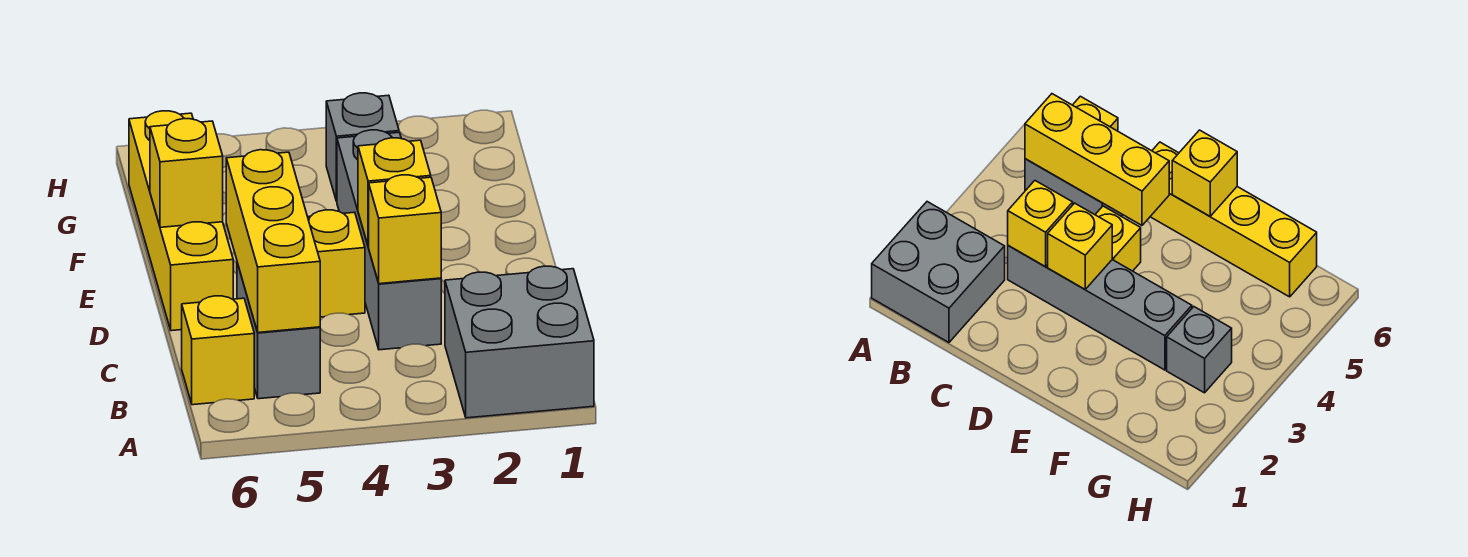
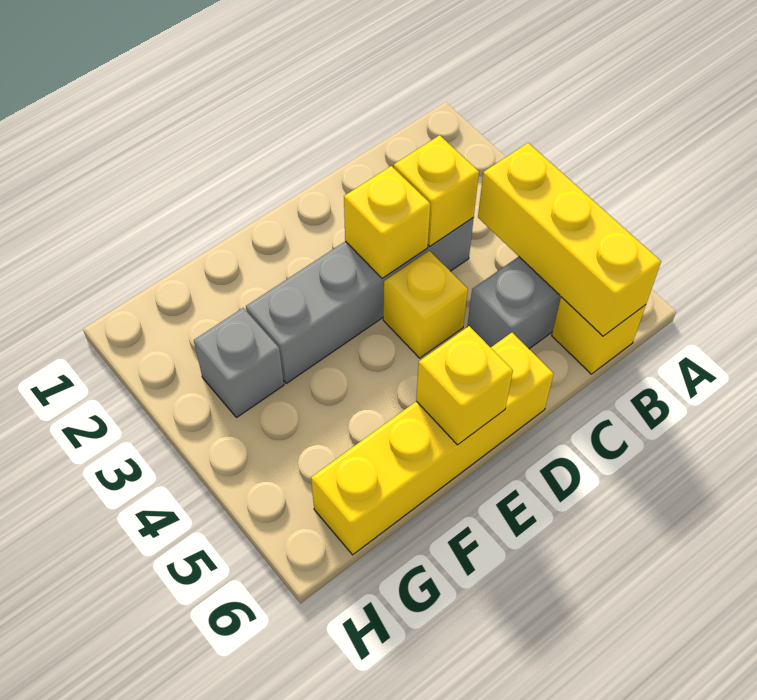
grey brick A1:B2 level 1 -> none
yellow brick B5:D5 level 2 -> yellow brick B4:B6 level 2

